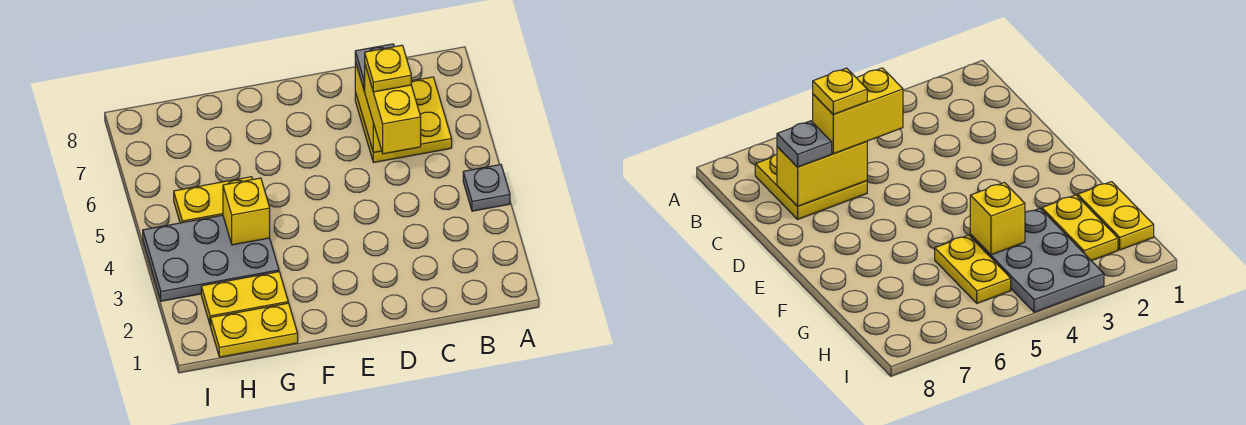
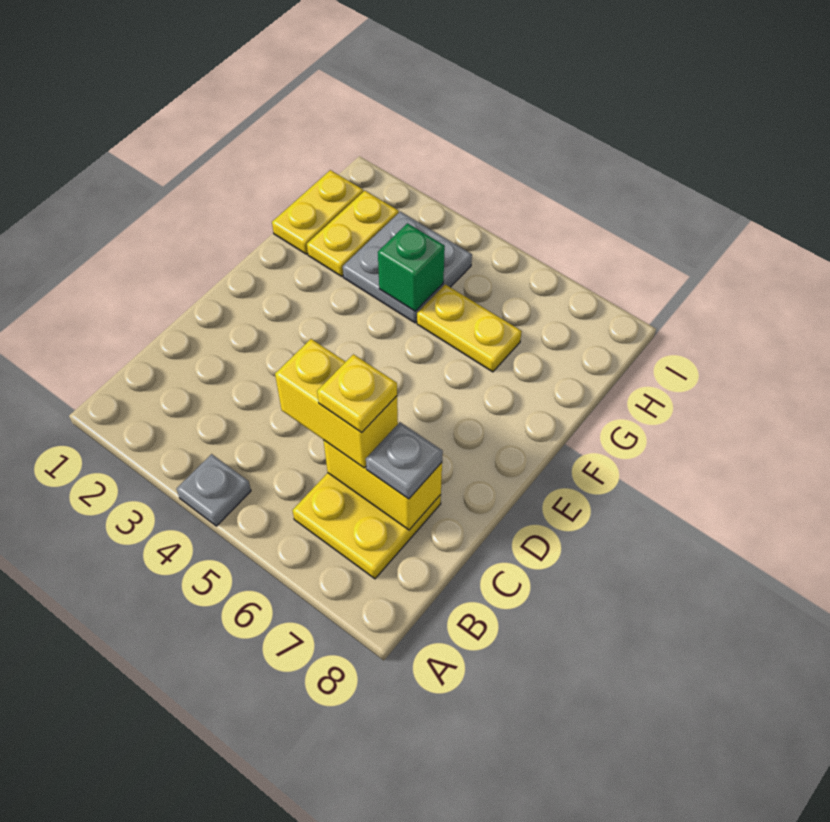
grey plate G3:I4 level 1 -> grey plate G3:H4 level 1
yellow brick G4 level 2 -> green brick G4 level 2
yellow plate G5:H5 level 1 -> yellow plate G5:G6 level 1

